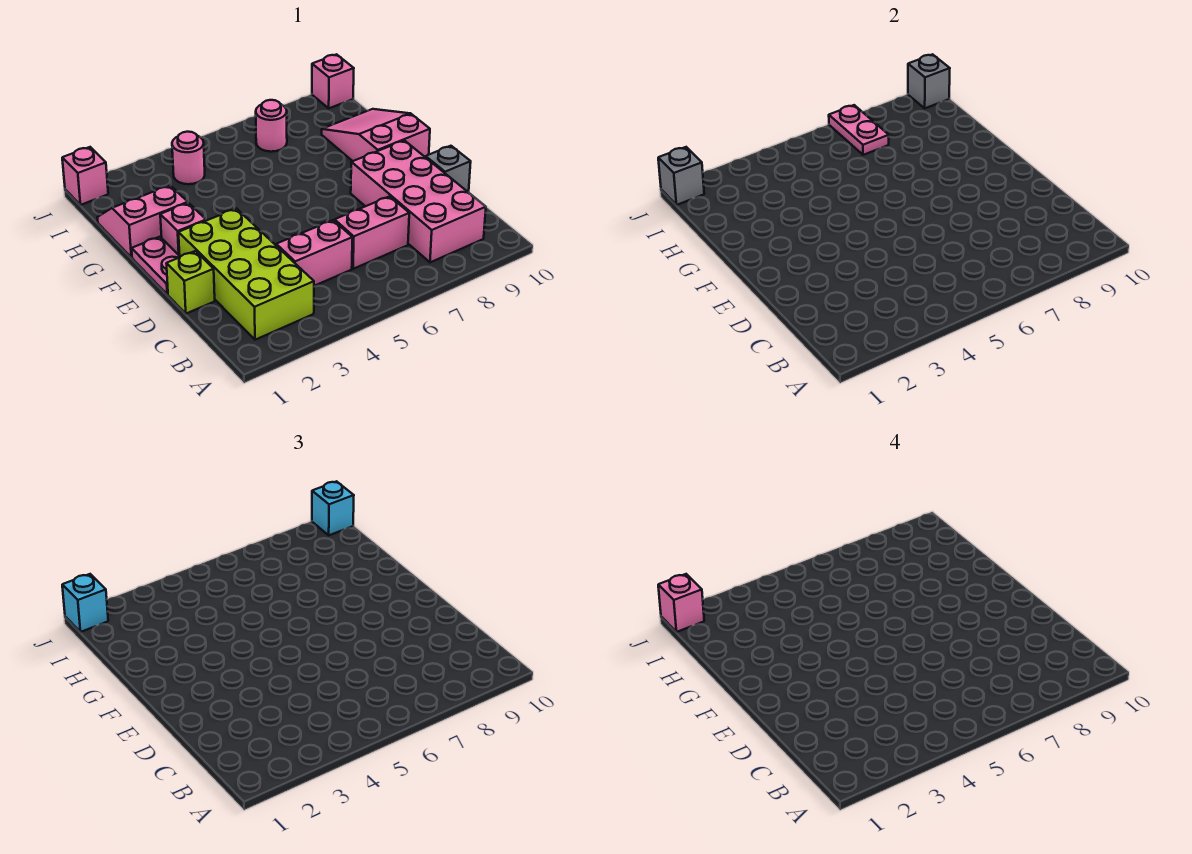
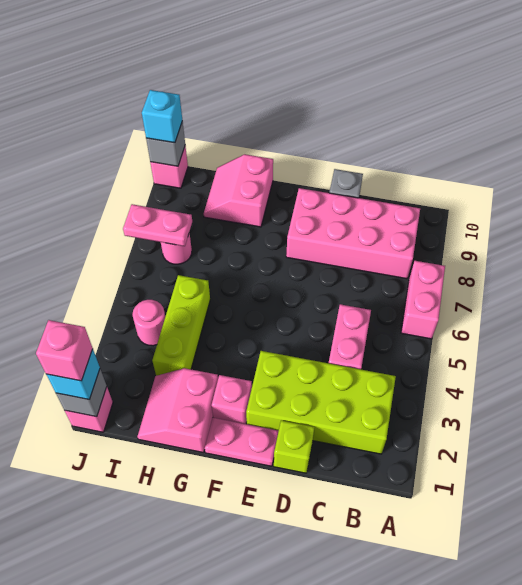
pink brick C6:C7 level 1 -> pink brick A6:A7 level 1
pink slope F9:H10 level 1 top F -> pink slope G9:H10 level 1 top G
none -> lime brick H3:H5 level 1

